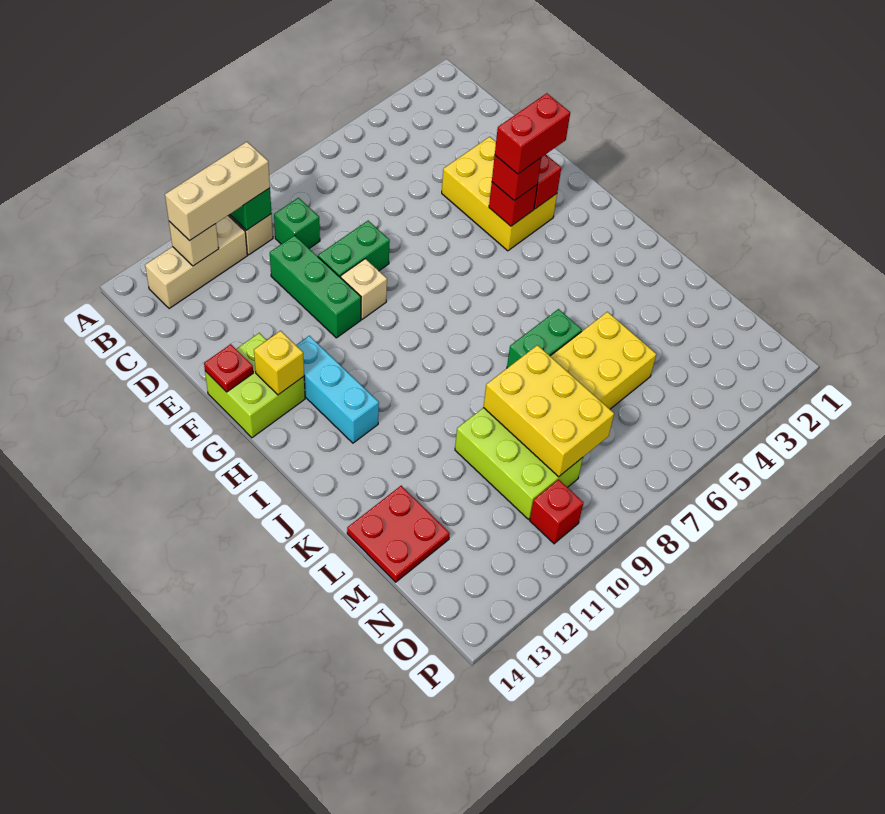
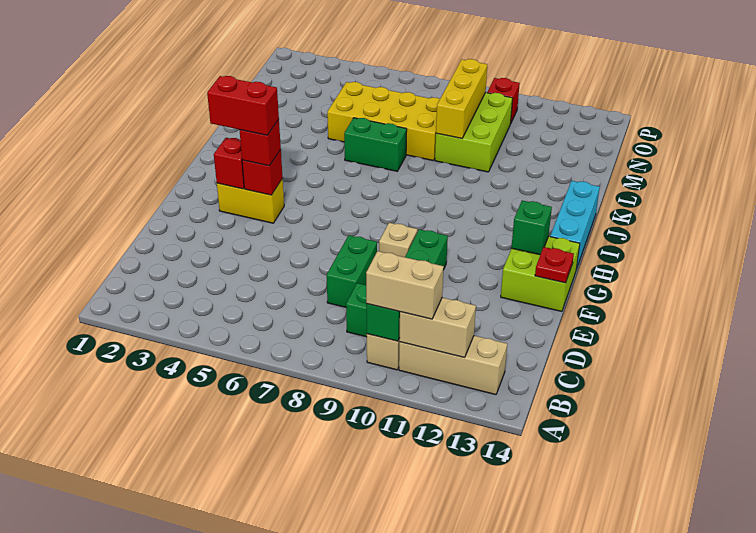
tan brick B10:B12 level 3 -> tan brick B10:B11 level 3
tan brick B12 level 2 -> tan brick B11:B12 level 2
yellow brick E3:G4 level 1 -> yellow brick G3:G4 level 1
green brick E8:E9 level 1 -> green brick D8:E8 level 1
cyan brick G12:I12 level 1 -> cyan brick H14:J14 level 1
yellow brick G13 level 2 -> green brick G13 level 2
yellow brick L8:N9 level 2 -> yellow brick L9:N9 level 2
red plate L13:M14 level 1 -> none

